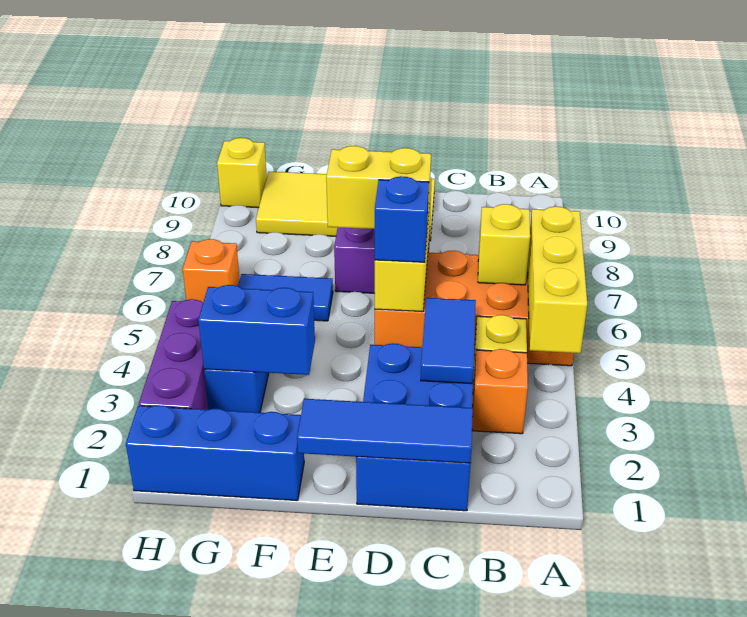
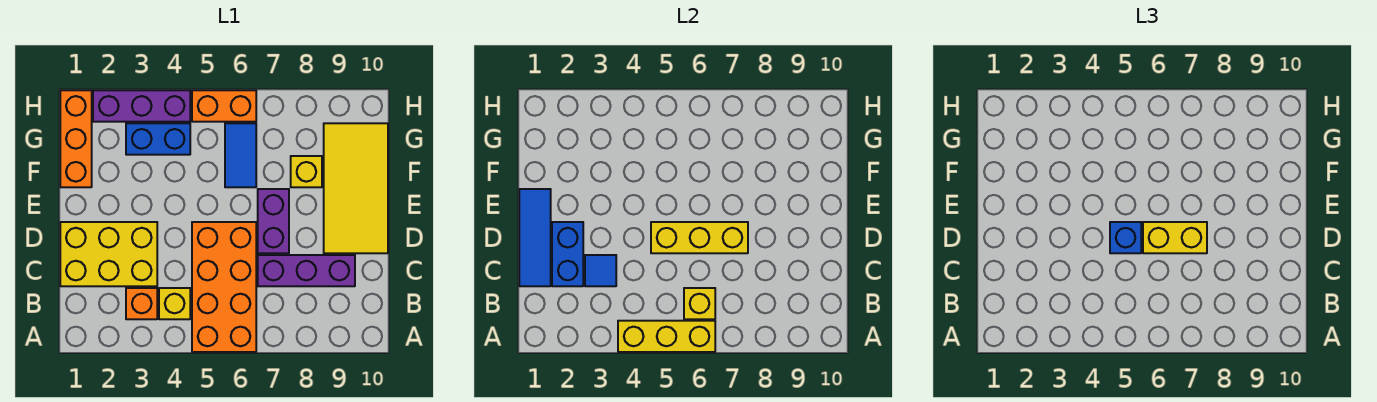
blue brick C1:D3 level 1 -> yellow brick C1:D3 level 1
blue tile C3:C4 level 2 -> blue tile C3 level 2
none -> purple brick C7:C9 level 1
yellow brick D6:E6 level 3 -> yellow brick D6:D7 level 3
blue brick F1:H1 level 1 -> orange brick F1:H1 level 1
blue brick F3:G3 level 2 -> blue brick C2:D2 level 2
orange brick H6 level 1 -> orange brick H5:H6 level 1
yellow brick H10 level 1 -> yellow brick F8 level 1

